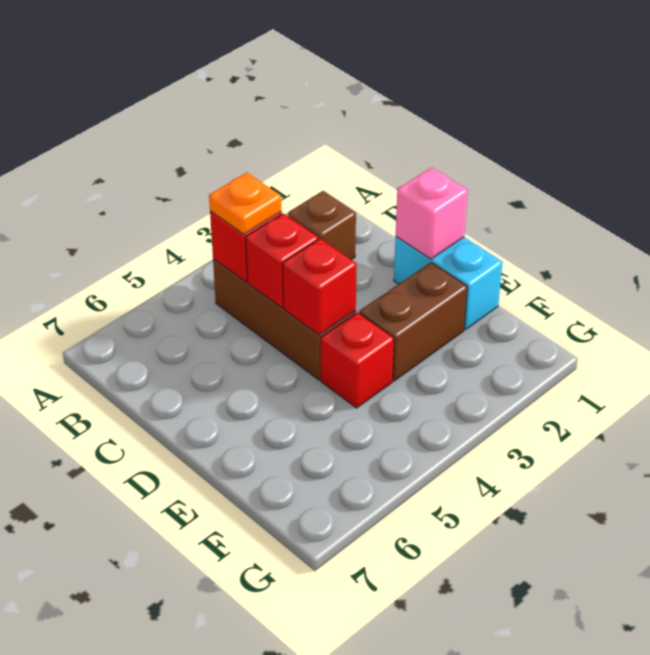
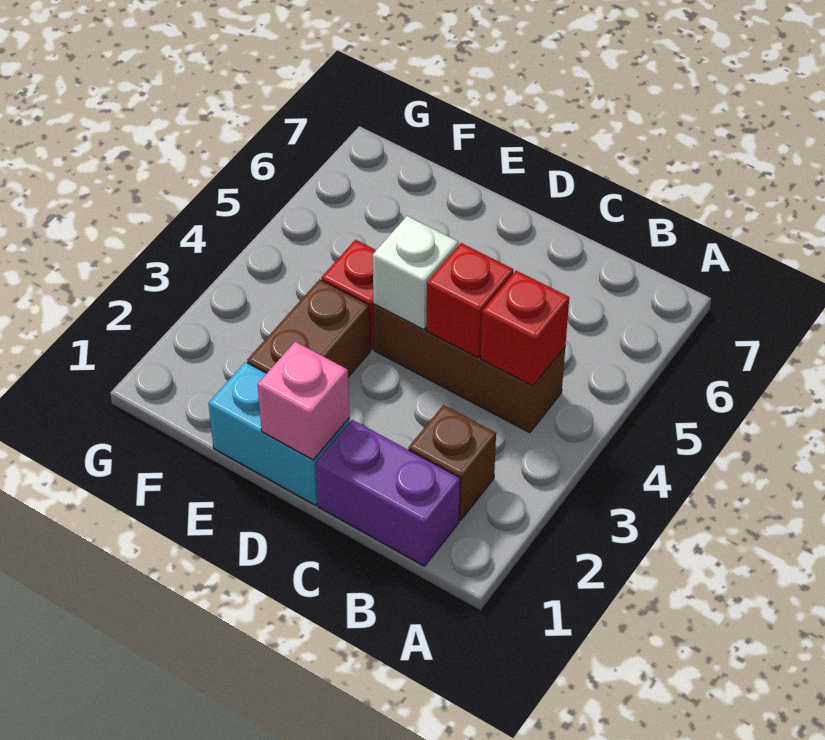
none -> purple brick B1:C1 level 1
orange plate B4 level 3 -> none
red brick D4 level 2 -> white brick D4 level 2

